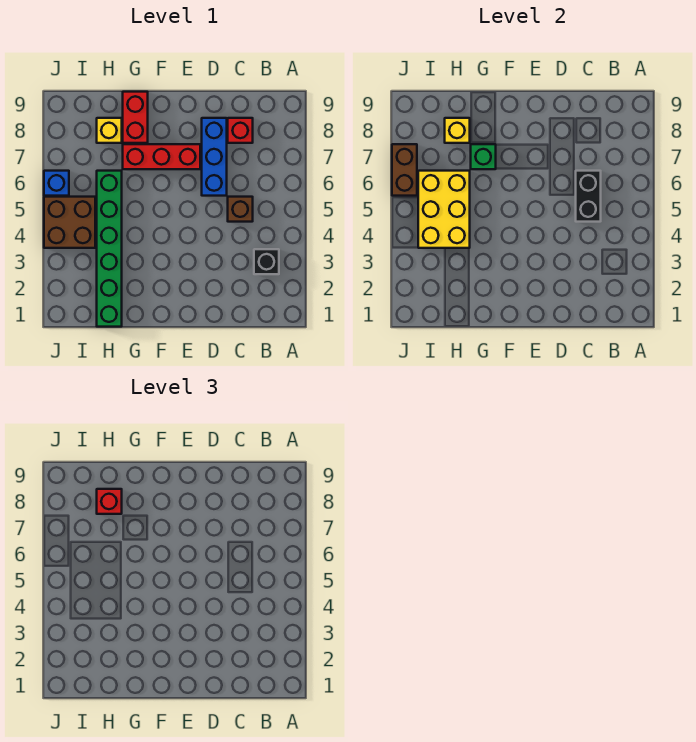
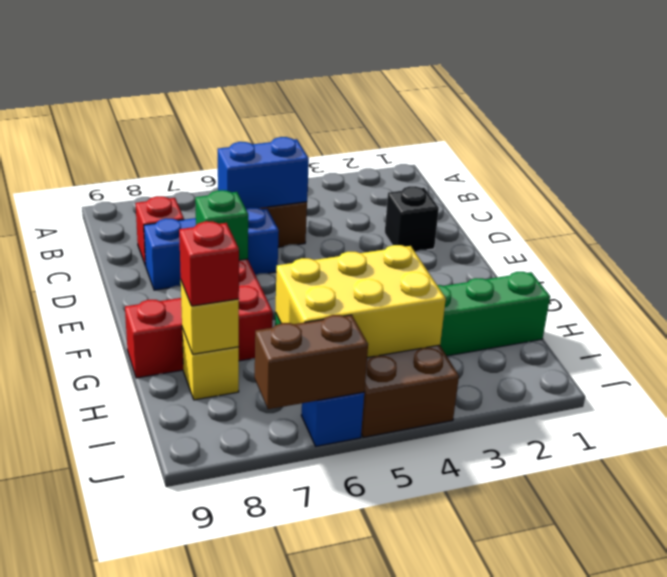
black brick B3 level 1 -> black brick D2 level 1
black brick C5:C6 level 2 -> blue brick C5:C6 level 2
green brick G7 level 2 -> green brick E7 level 2

